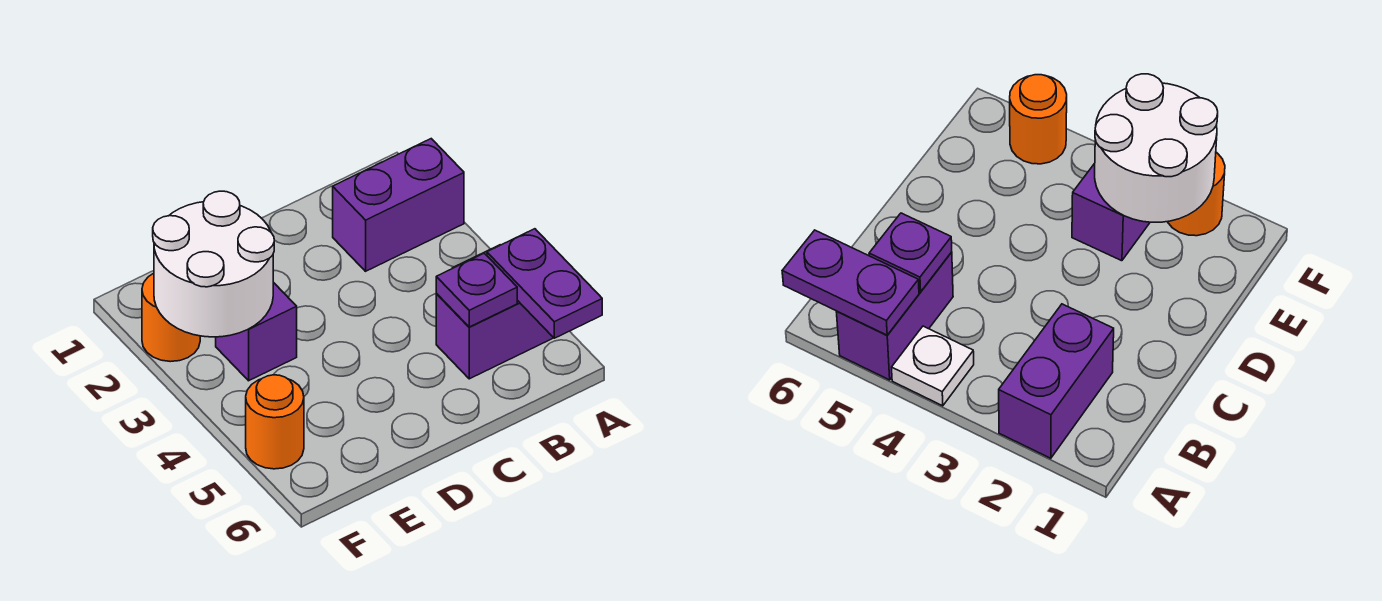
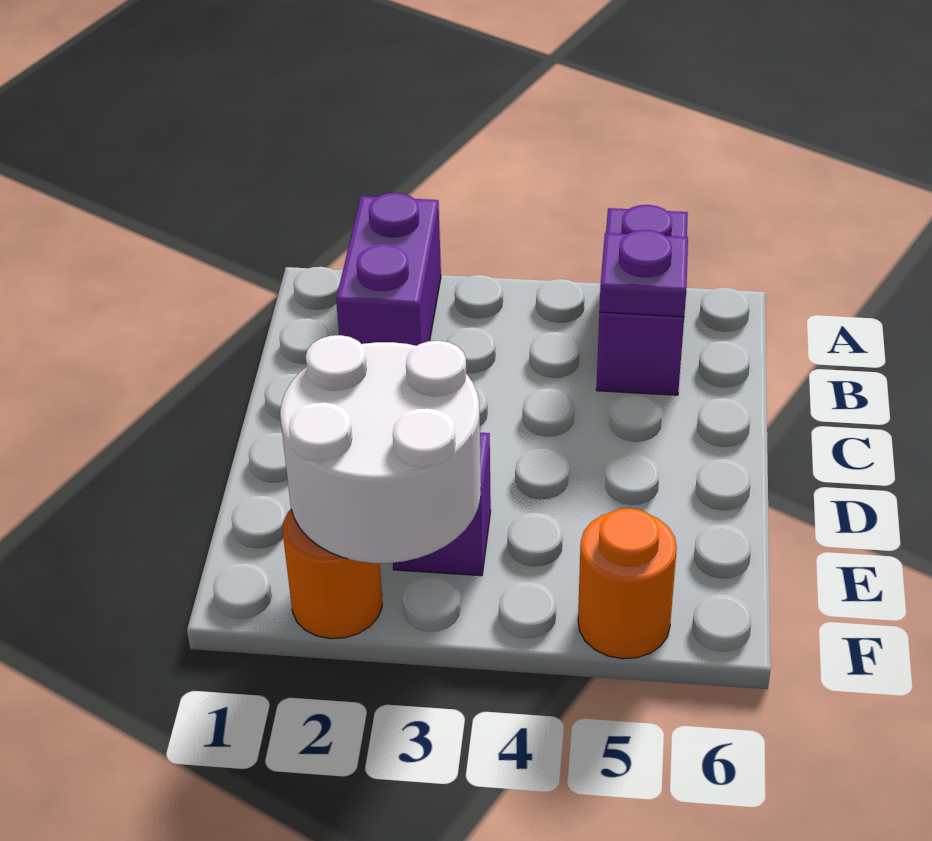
white plate A4 level 1 -> none
purple plate A5:A6 level 2 -> none

